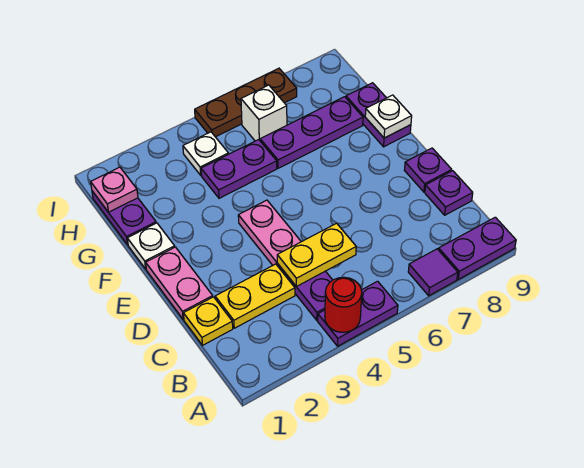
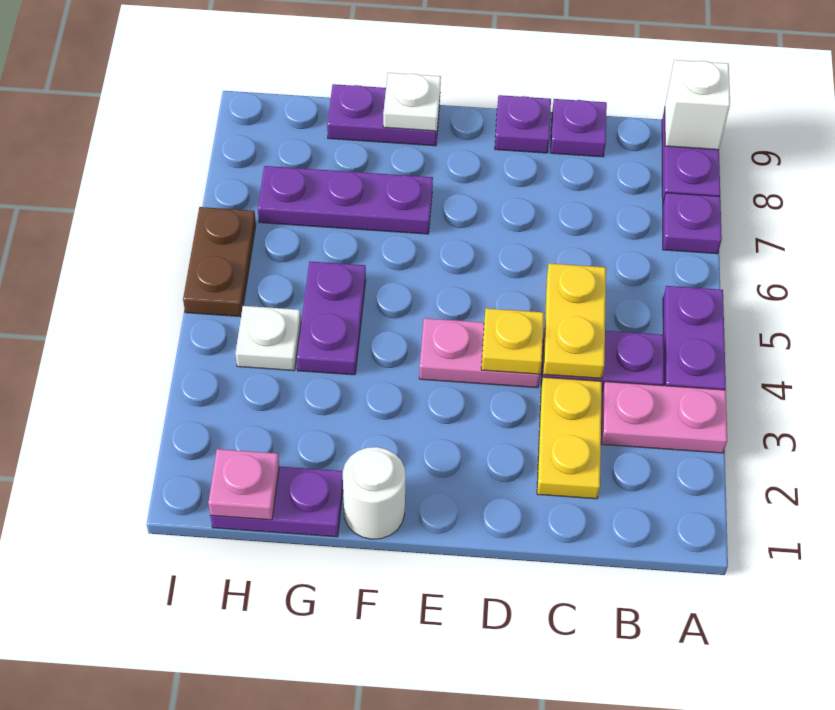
red round brick A4 level 2 -> none
purple tile A7 level 1 -> purple plate A7 level 1
yellow plate C1 level 1 -> yellow plate D4 level 2
pink plate D1:E1 level 1 -> pink plate A3:B3 level 1
white plate F1 level 1 -> white round brick F1 level 1
purple plate G6:G8 level 1 -> purple plate F7:H7 level 1
white brick H6 level 1 -> white brick A9 level 2
brown plate I5:I7 level 1 -> brown plate I5:I6 level 1

